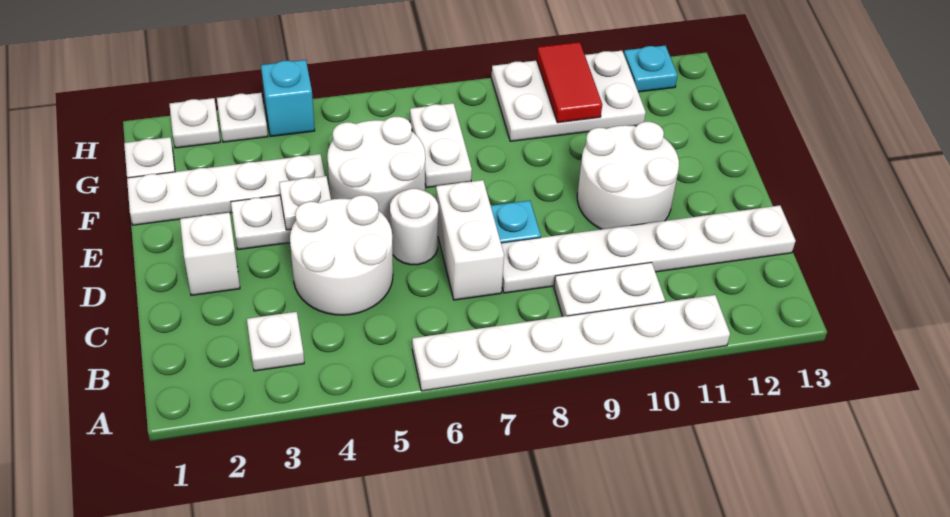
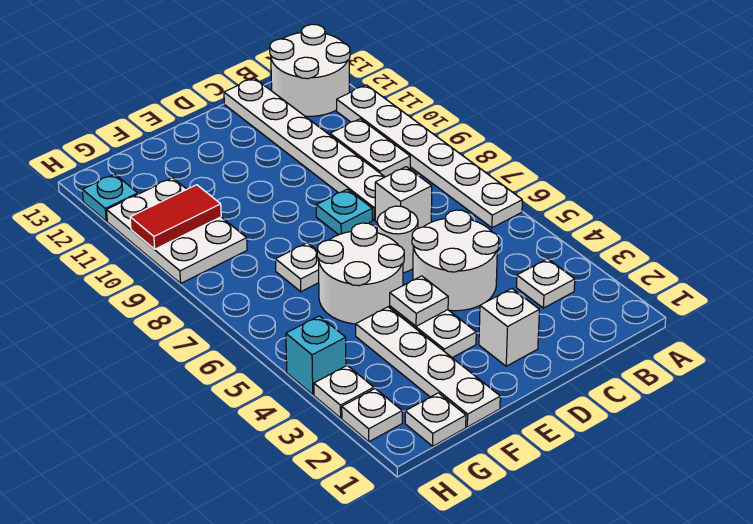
white brick C7:D7 level 1 -> white brick C7 level 1
white round brick D10:E11 level 1 -> white round brick A12:B13 level 1
white plate F7:G7 level 1 -> white plate F7 level 1

